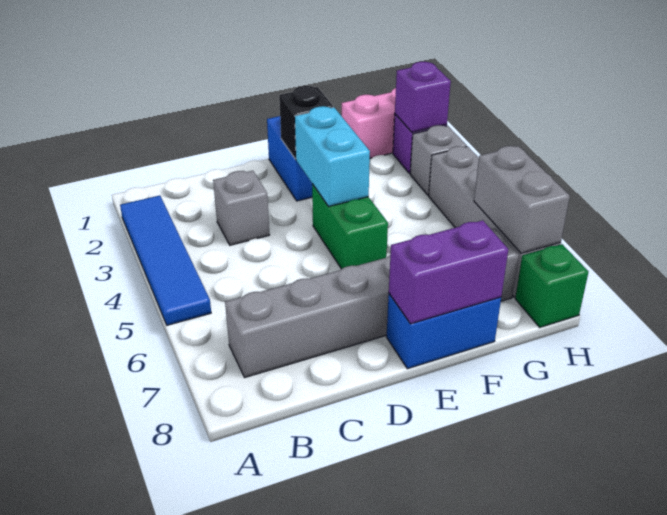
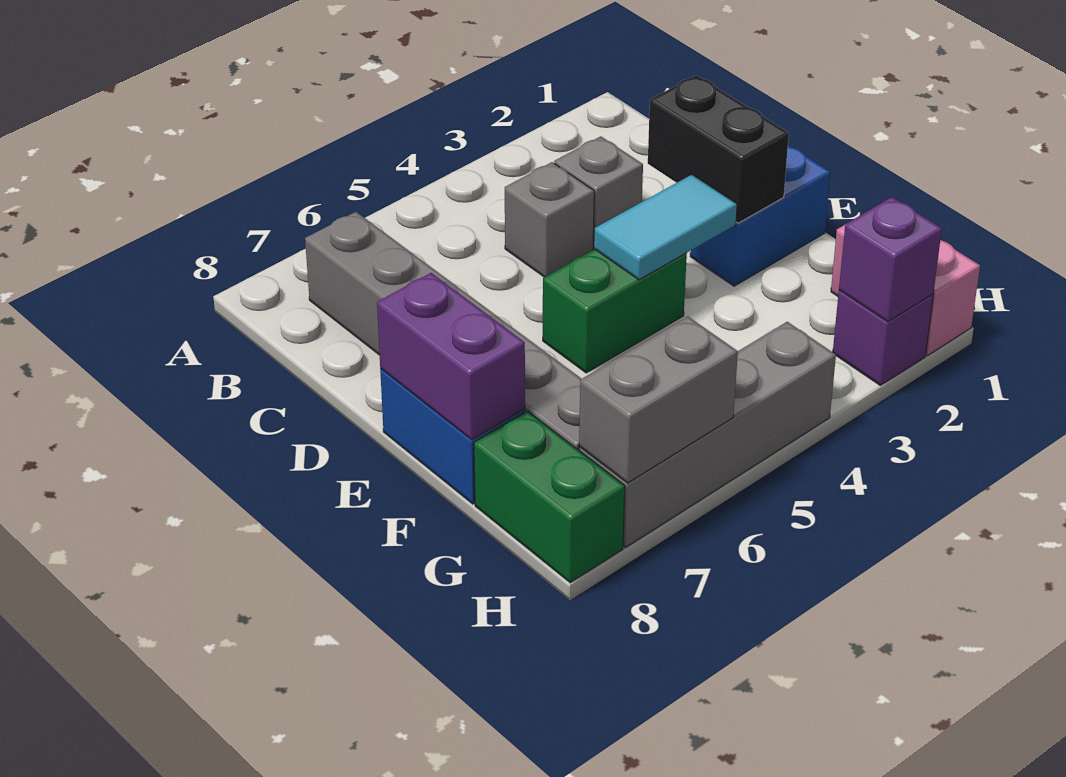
blue tile A2:A5 level 1 -> none
black brick E2 level 2 -> black brick D2:E2 level 2
cyan brick E3:E4 level 2 -> cyan tile E3:E4 level 2
grey brick H3 level 1 -> grey brick C4 level 1
green brick H8 level 1 -> green brick G8:H8 level 1

